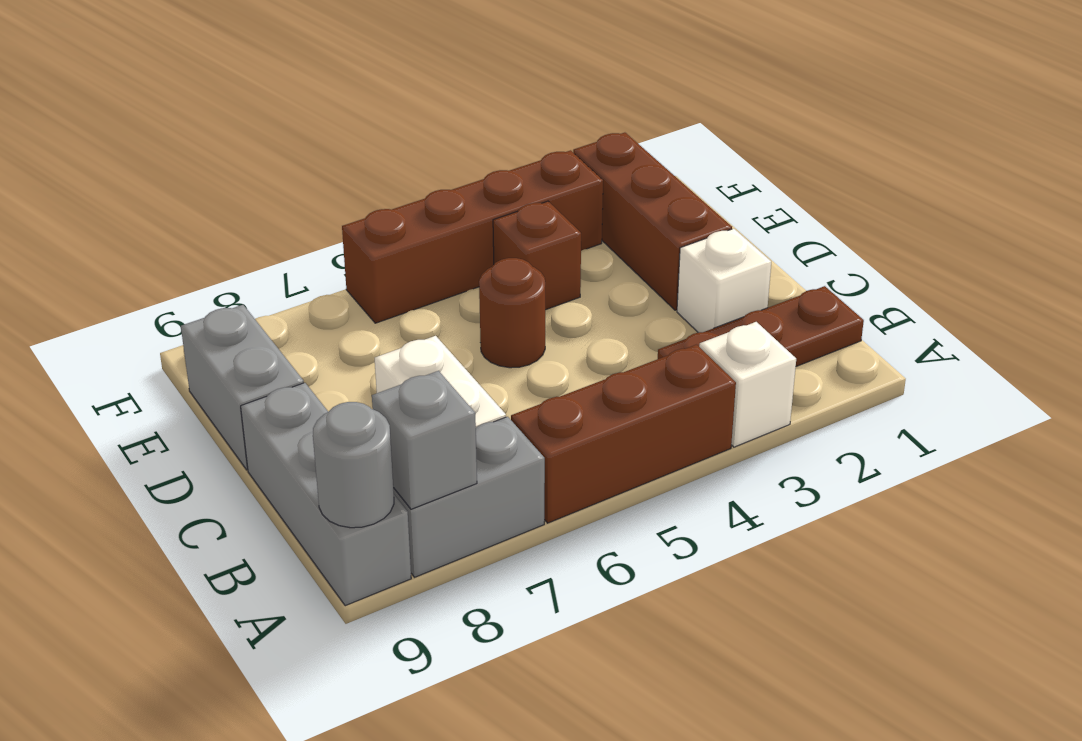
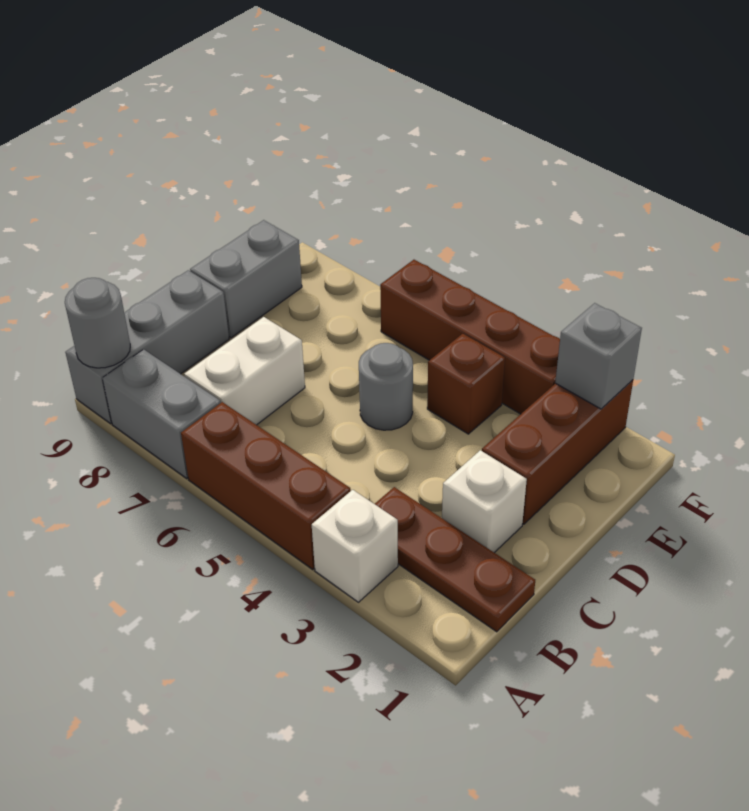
grey brick A8 level 2 -> grey brick F2 level 2
brown round brick D5 level 1 -> grey round brick D5 level 1

